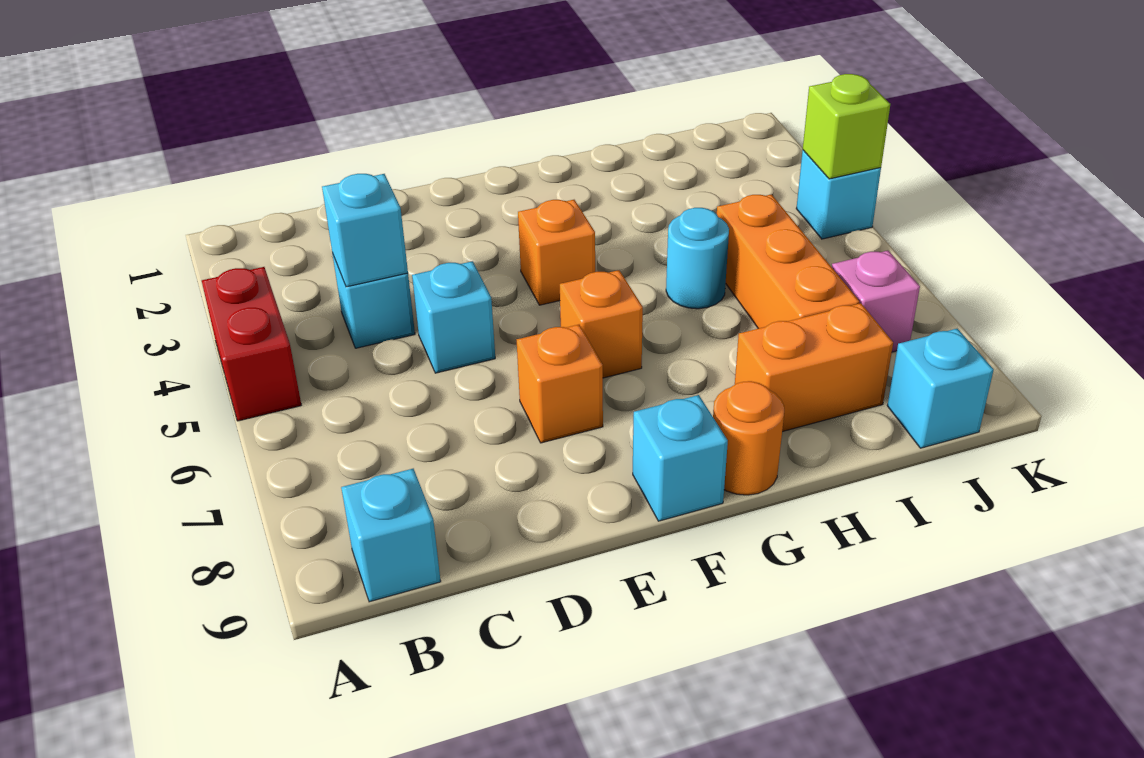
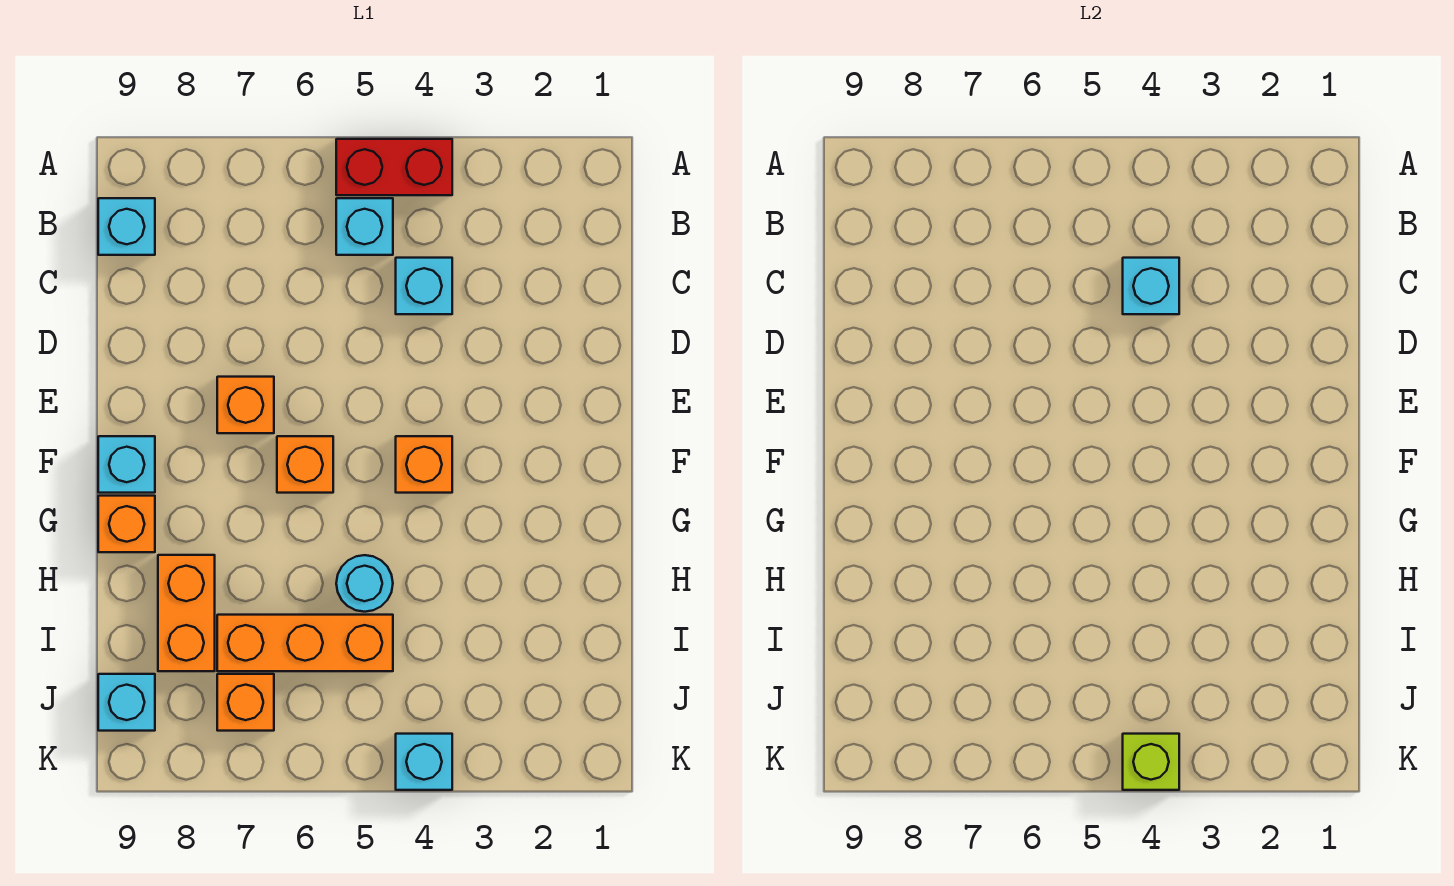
cyan brick D5 level 1 -> cyan brick B5 level 1
orange round brick G9 level 1 -> orange brick G9 level 1
pink brick J7 level 1 -> orange brick J7 level 1

